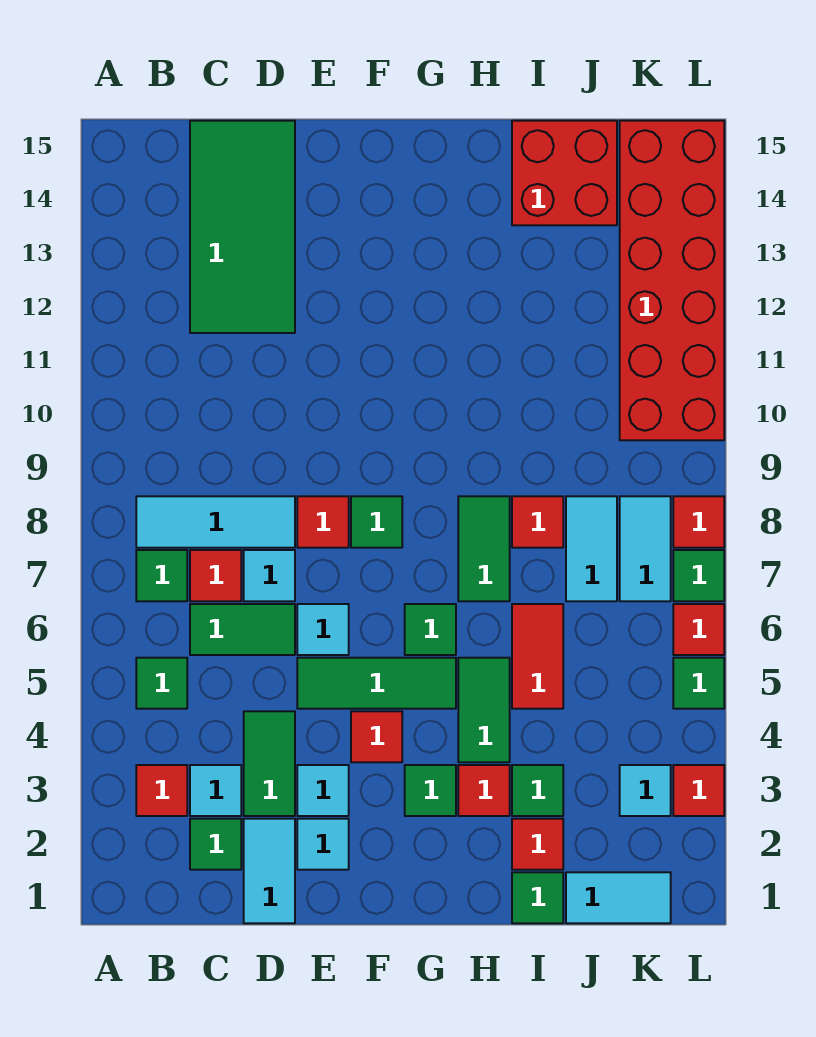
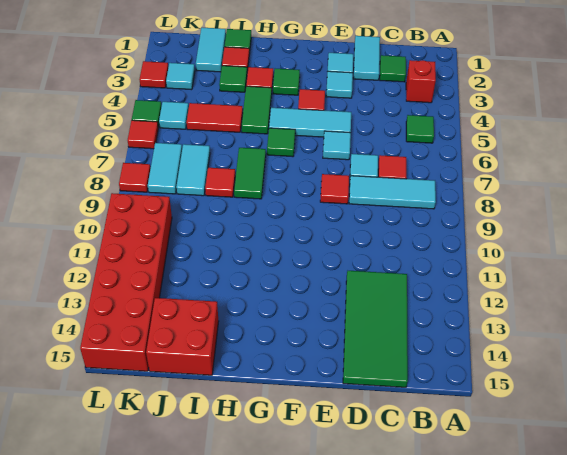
red tile B3 level 1 -> red brick B3 level 1
green tile B7 level 1 -> none
cyan tile C3 level 1 -> cyan tile K5 level 1
green tile C6:D6 level 1 -> none
green tile D3:D4 level 1 -> none
green tile E5:G5 level 1 -> cyan tile E5:G5 level 1
green tile F8 level 1 -> none
red tile I5:I6 level 1 -> red tile I5:J5 level 1
cyan tile J1:K1 level 1 -> cyan tile J1:J2 level 1
green tile L7 level 1 -> none

